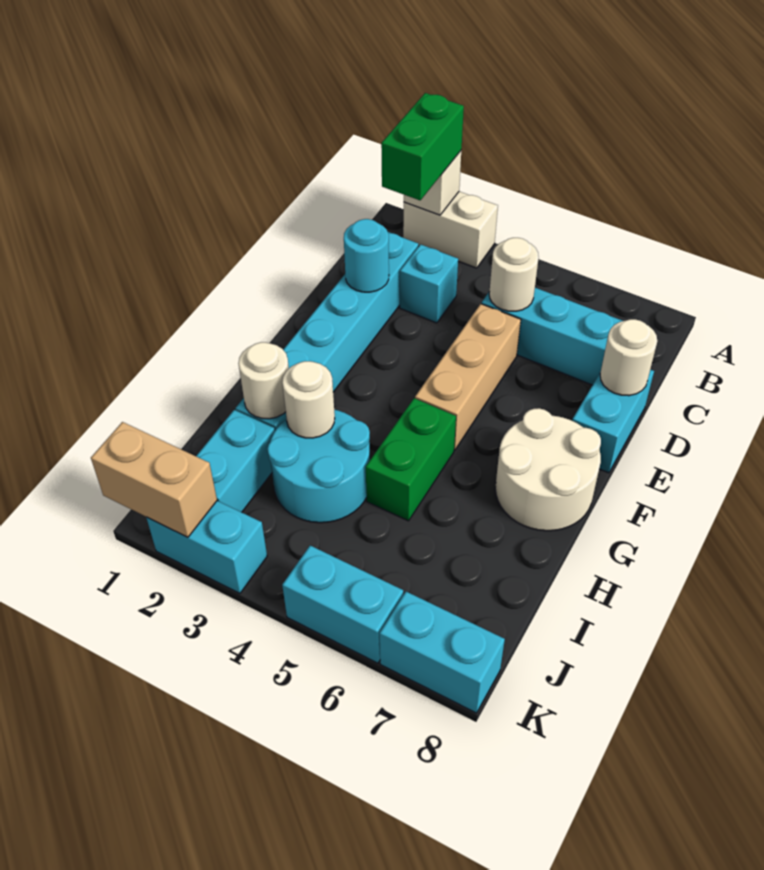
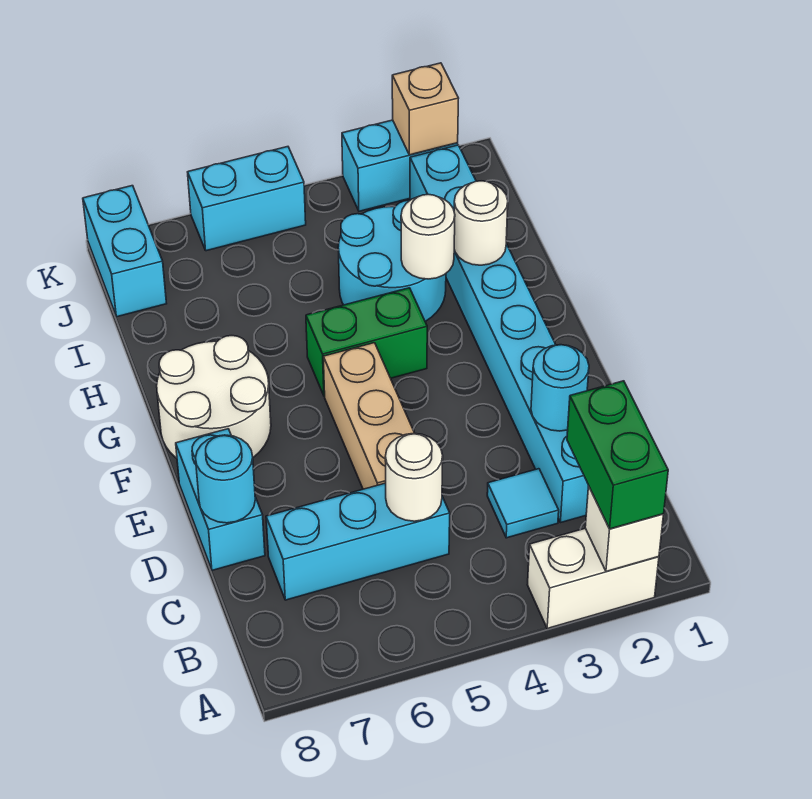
cyan brick C3 level 1 -> cyan tile C3 level 1
white round brick D8 level 2 -> cyan round brick D8 level 2
green brick G5:H5 level 1 -> green brick G4:G5 level 1
tan brick K1:K2 level 2 -> tan brick K2 level 2
cyan brick K7:K8 level 1 -> cyan brick J8:K8 level 1

